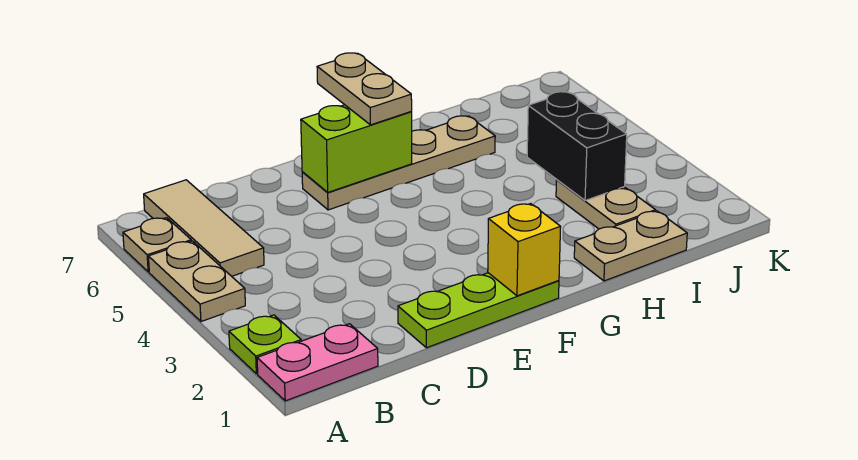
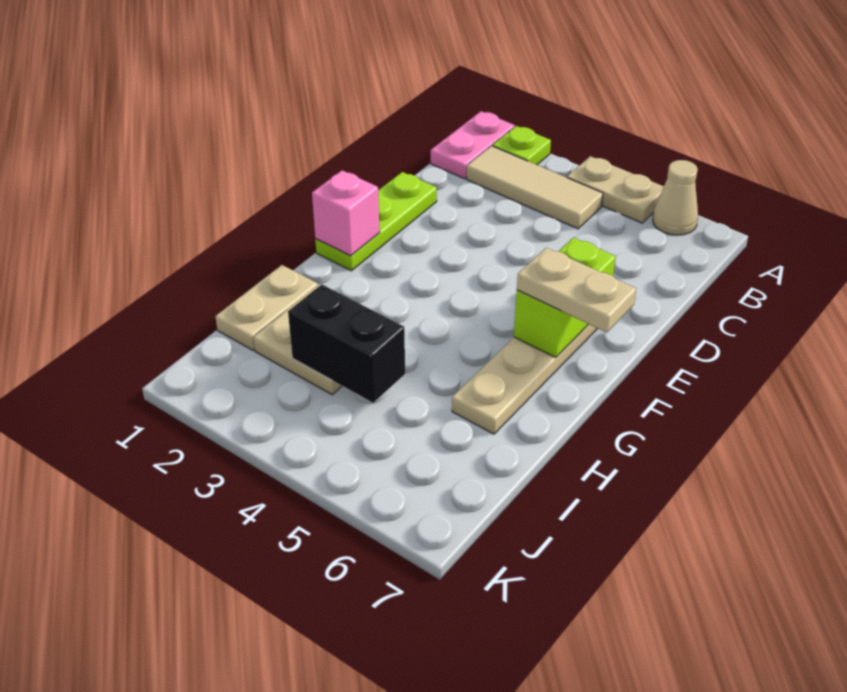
tan plate A6 level 1 -> tan cone A6 level 1
tan tile B5:B7 level 1 -> tan tile B2:B4 level 1
yellow brick F1 level 2 -> pink brick F1 level 2

